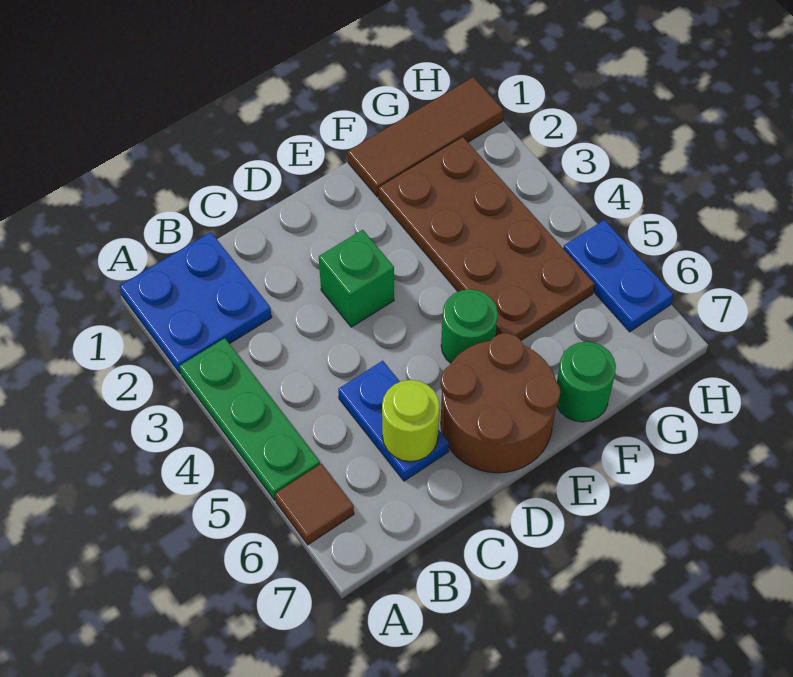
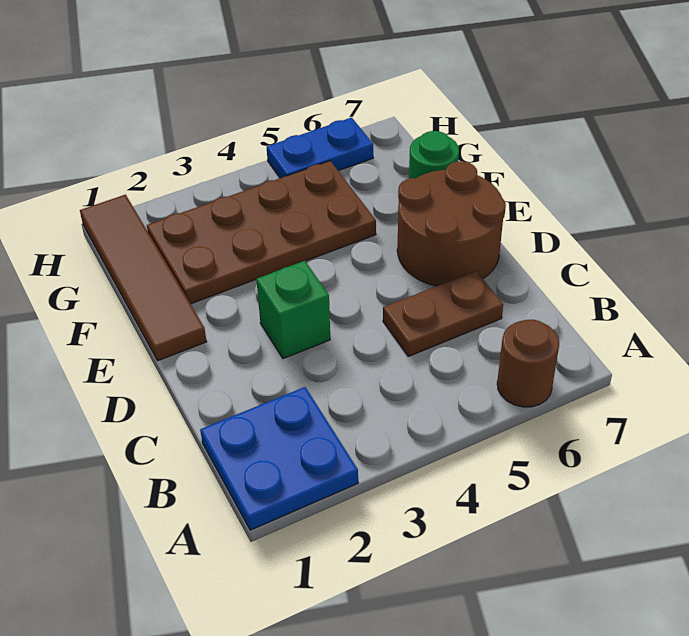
green plate A3:A5 level 1 -> none
brown tile A6 level 1 -> brown round brick A6 level 1
blue plate C5:C6 level 1 -> brown plate C5:C6 level 1
lime round brick C6 level 2 -> none
green round brick E5 level 1 -> none
brown tile F1:H1 level 1 -> brown tile E1:H1 level 1

